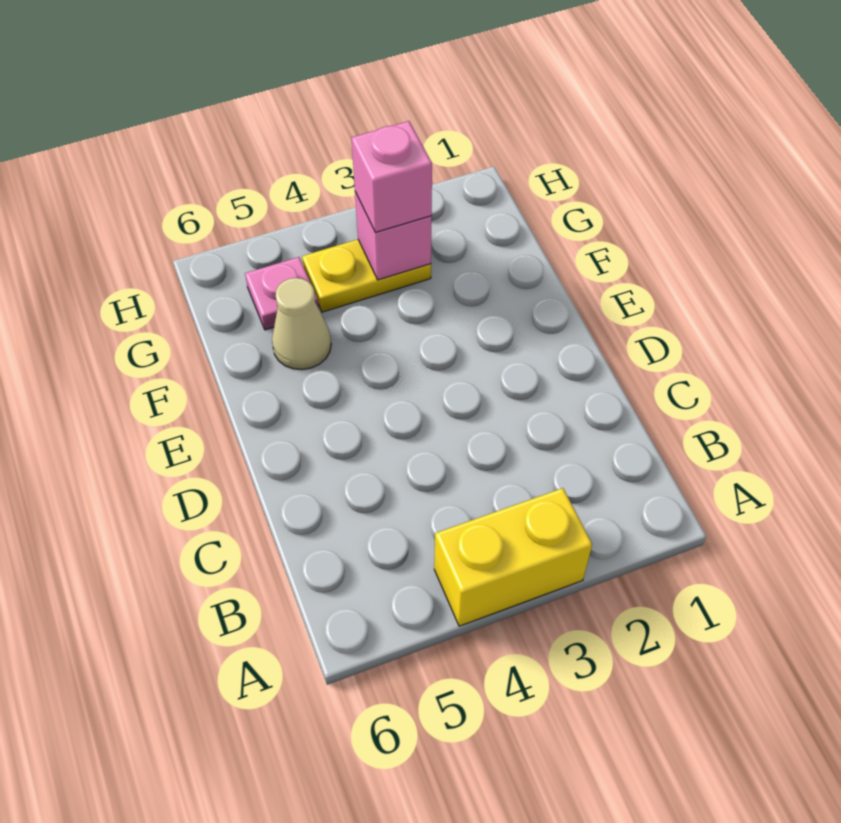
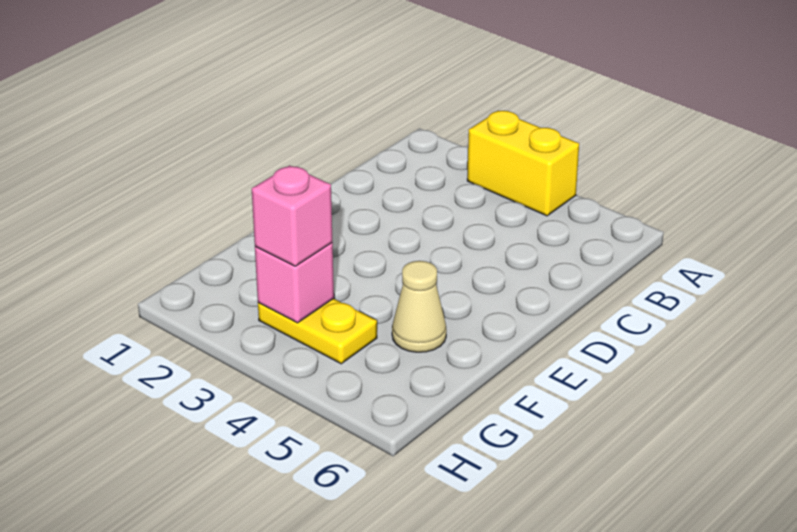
pink plate G5 level 1 -> none

